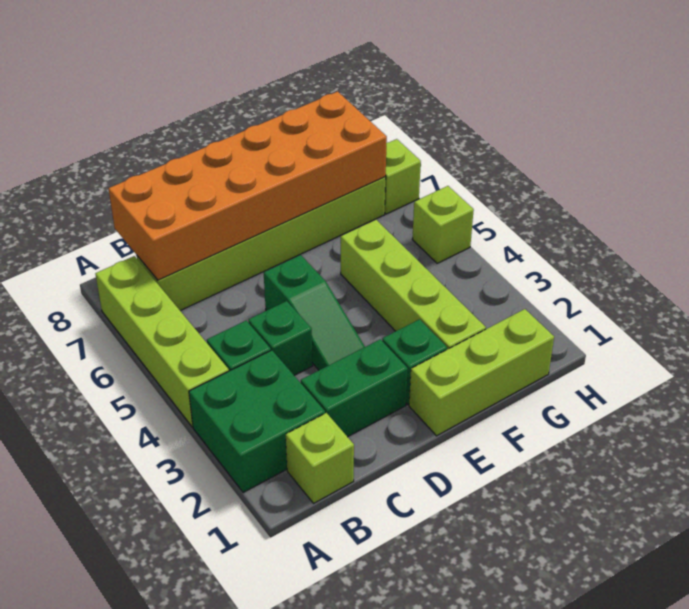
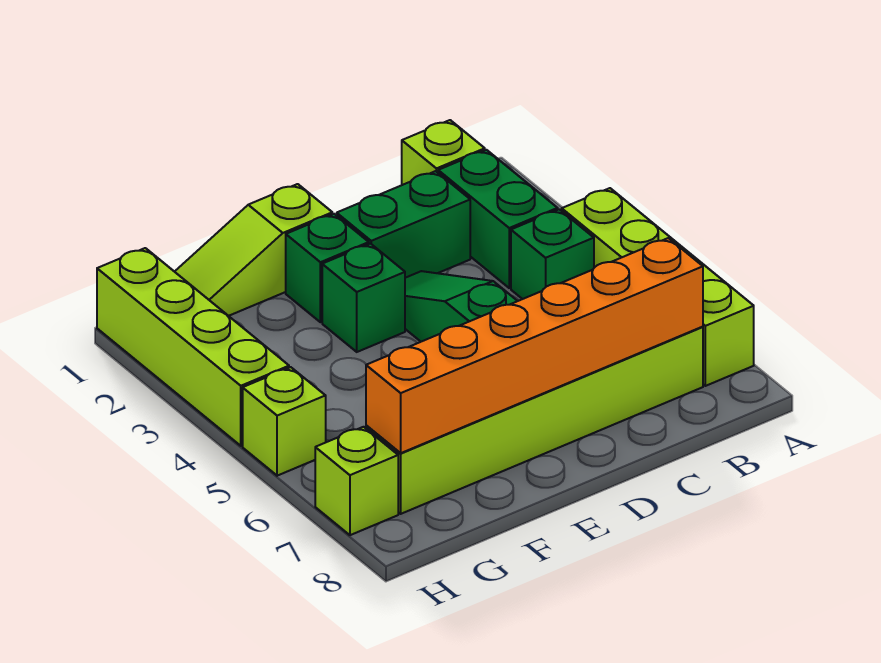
green brick A2:B3 level 1 -> green brick B2:B3 level 1
orange brick B7:G8 level 2 -> orange brick B7:G7 level 2
green brick C4 level 1 -> green brick E3 level 1
lime brick E1:G1 level 1 -> lime slope E1:G1 level 1 top E
lime brick F2:F5 level 1 -> lime brick H1:H4 level 1

